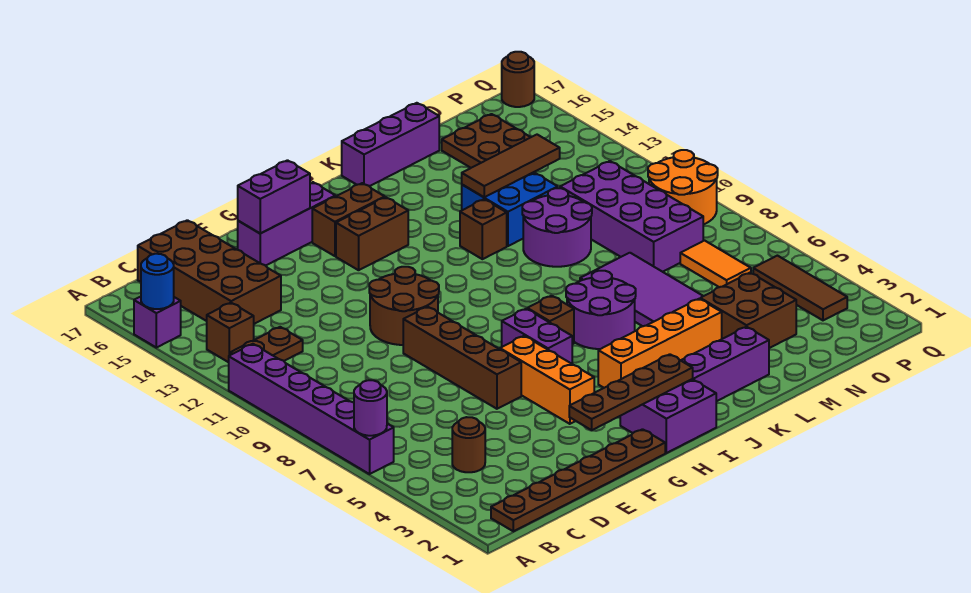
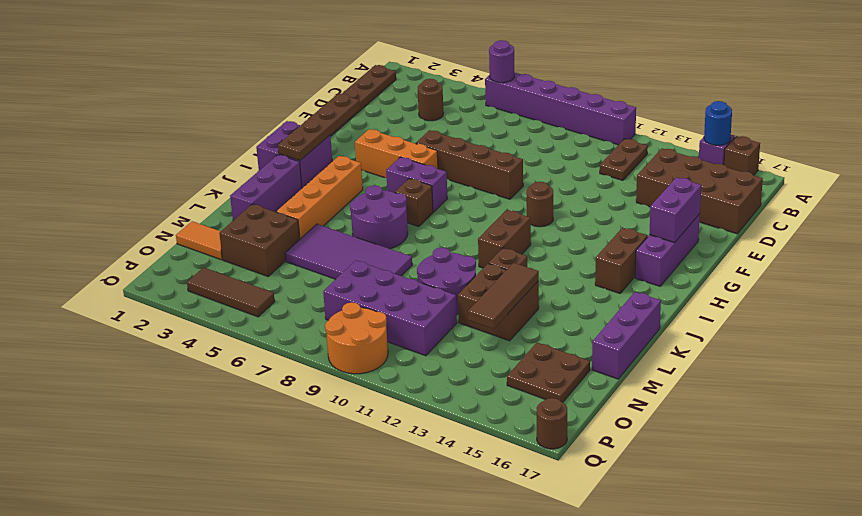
brown brick B13 level 1 -> brown brick A16 level 1
brown round brick F10:G11 level 1 -> brown round brick G11 level 1
brown brick H14:I14 level 1 -> brown brick I11:J11 level 1
blue brick L12:M13 level 1 -> brown brick L12:M13 level 1
orange tile O6:O7 level 1 -> orange tile N1:N2 level 1

